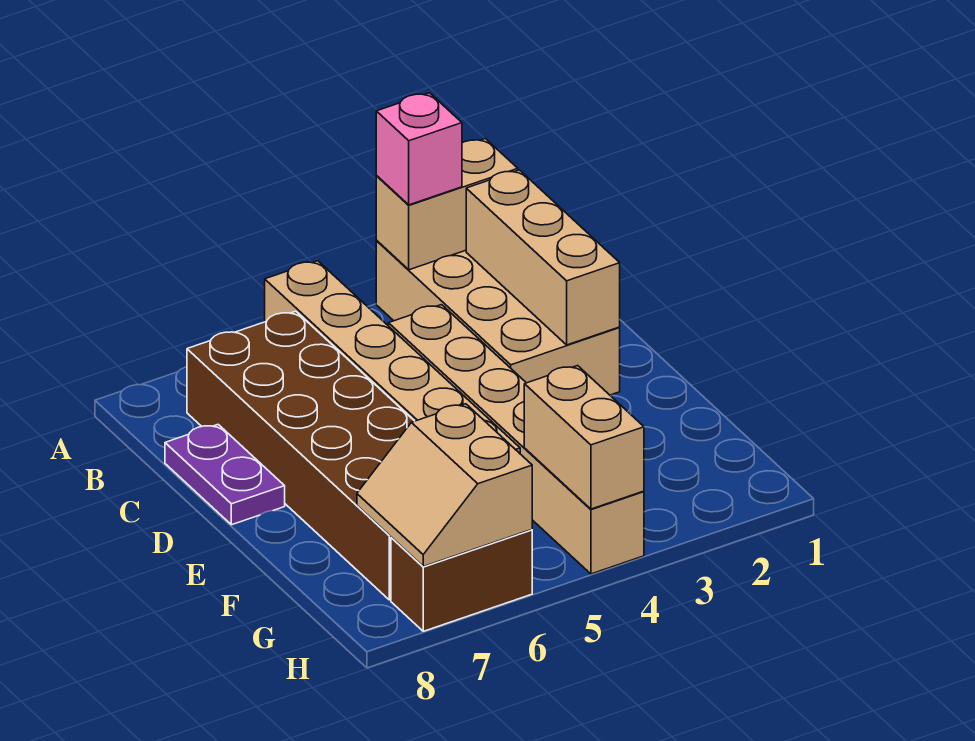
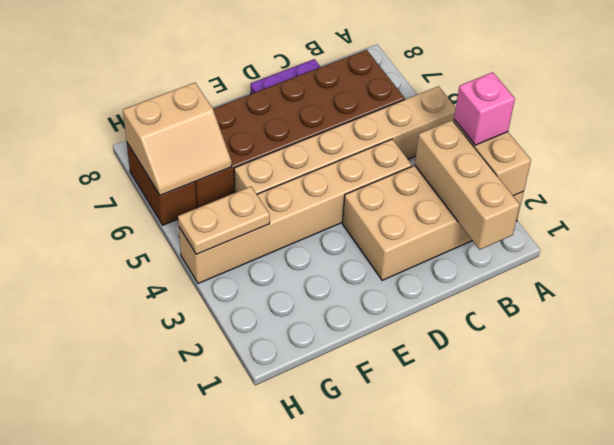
tan brick B2:D2 level 2 -> tan brick B1:B3 level 2
tan brick G4:H4 level 2 -> tan plate G4:H4 level 2
tan slope G6:H7 level 2 top 6 -> tan slope G6:H7 level 2 top 7

